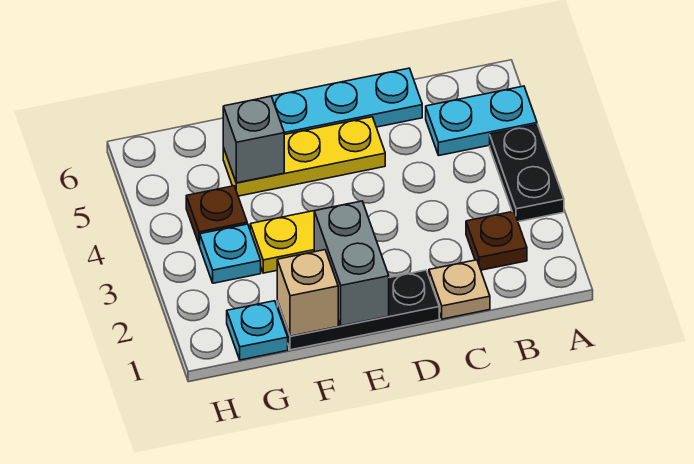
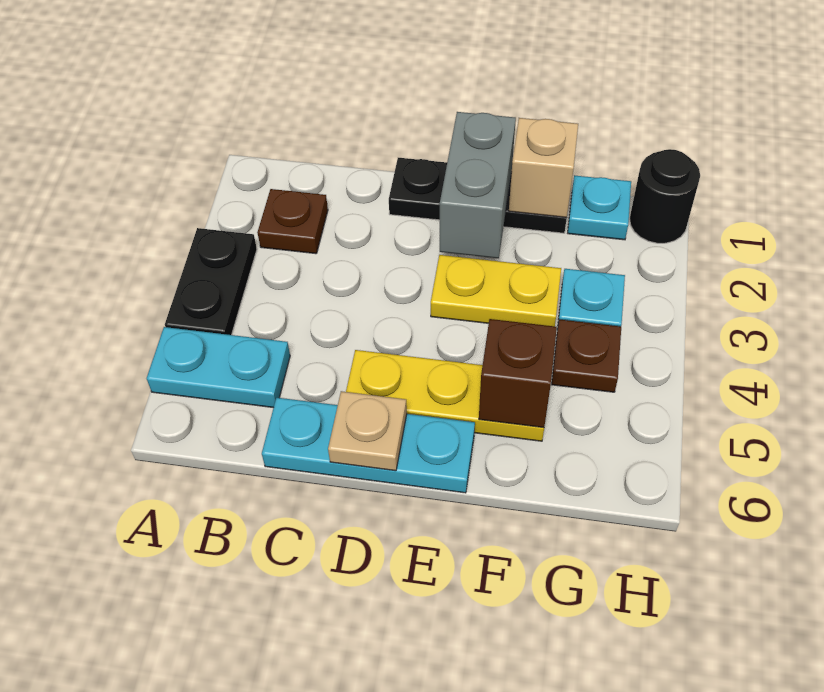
tan plate C1 level 1 -> tan plate D6 level 2
grey brick F5 level 2 -> brown brick F5 level 2
none -> black round brick H1 level 1

